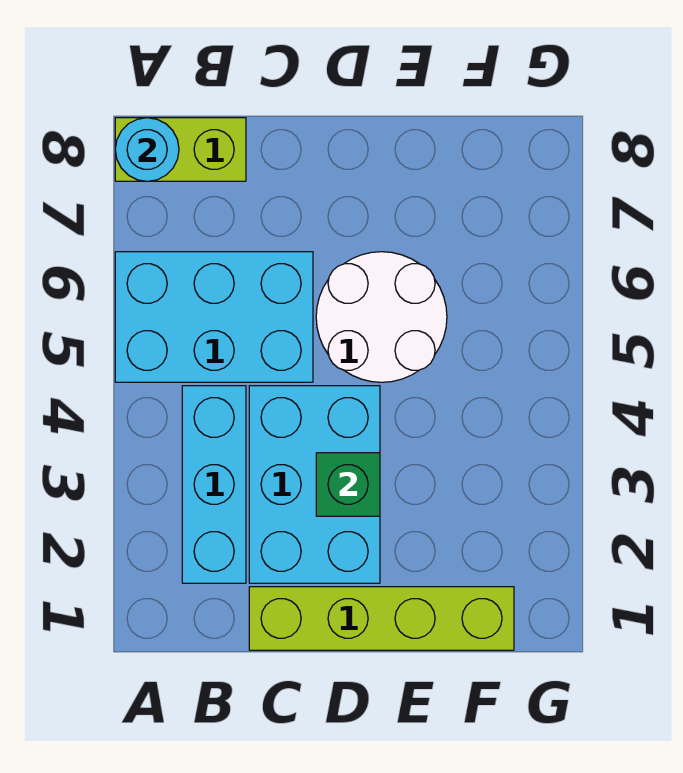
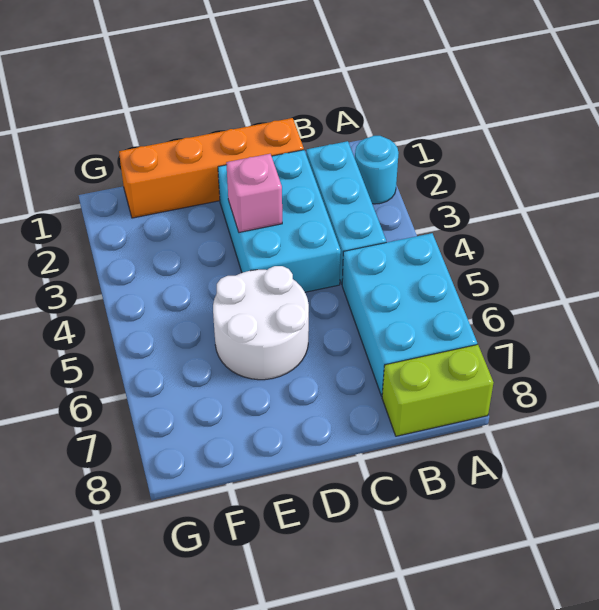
cyan brick A5:C6 level 1 -> cyan brick A5:B7 level 1
cyan round brick A8 level 2 -> cyan round brick A2 level 1
lime brick C1:F1 level 1 -> orange brick C1:F1 level 1
green brick D3 level 2 -> pink brick D3 level 2

